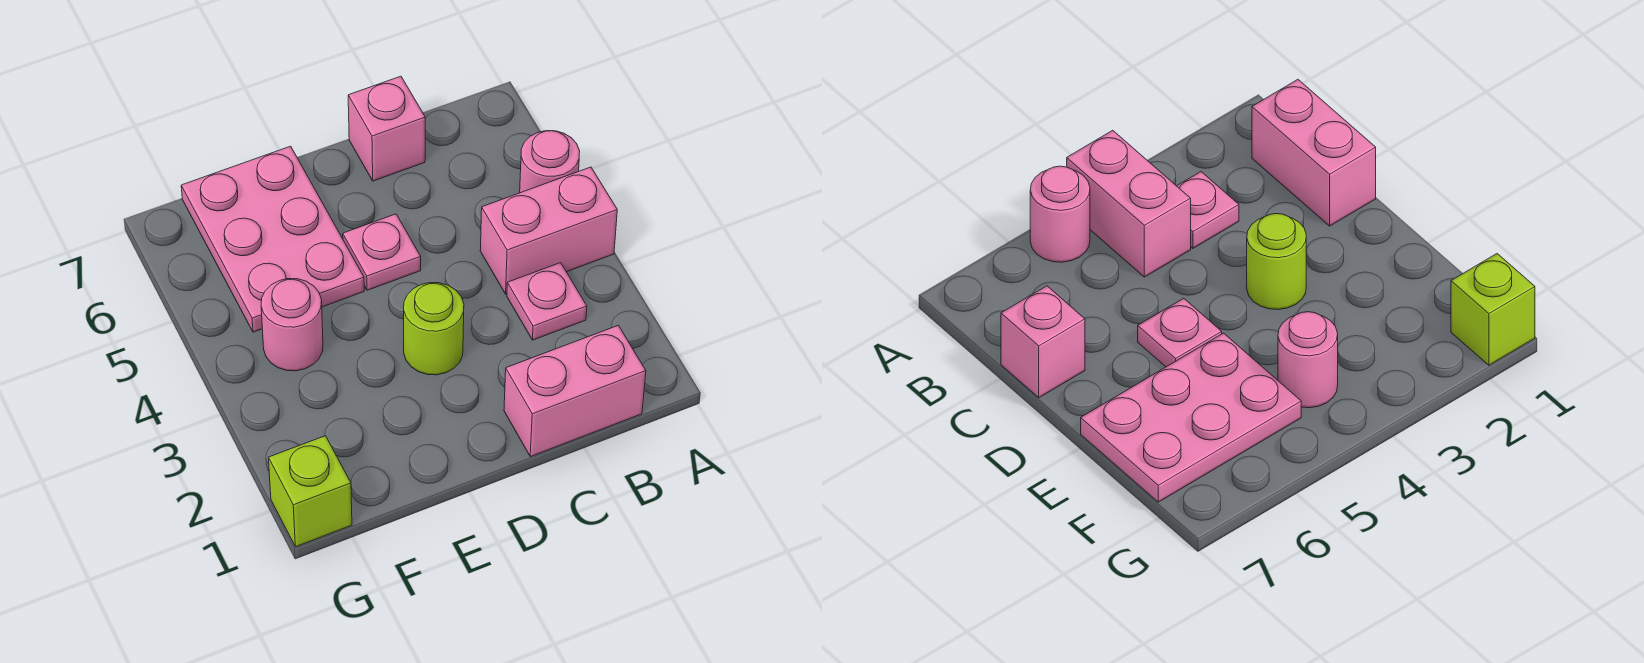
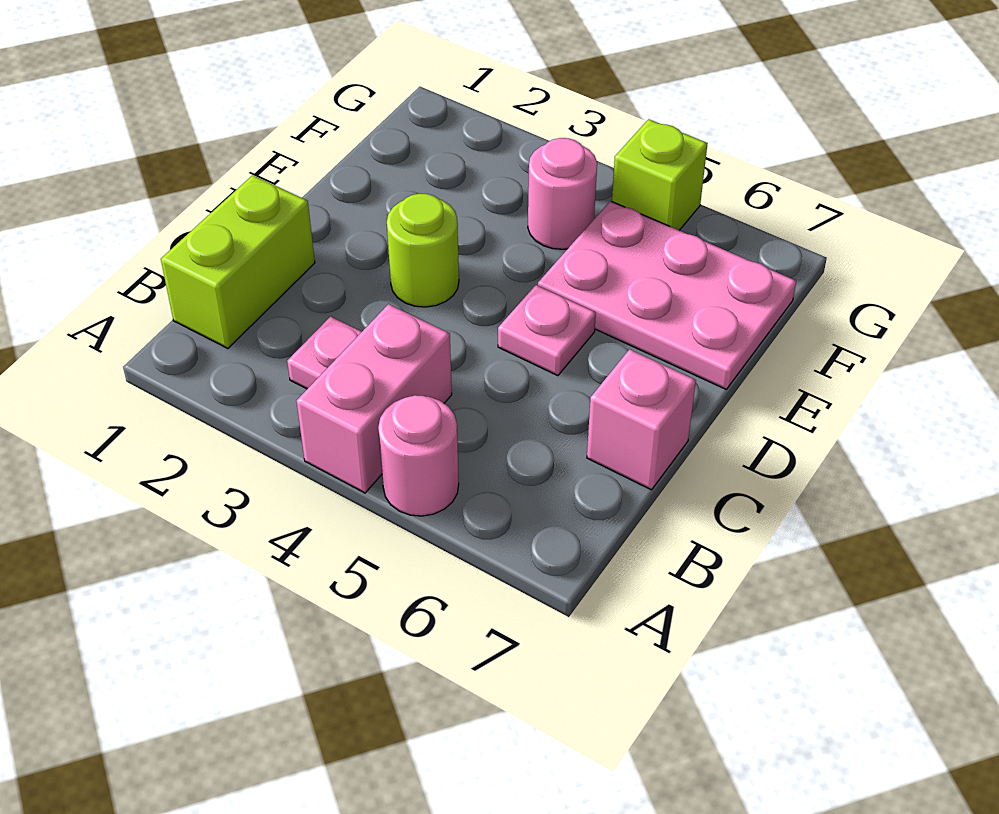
pink brick B1:C1 level 1 -> lime brick B1:C1 level 1
lime brick G1 level 1 -> lime brick G5 level 1

